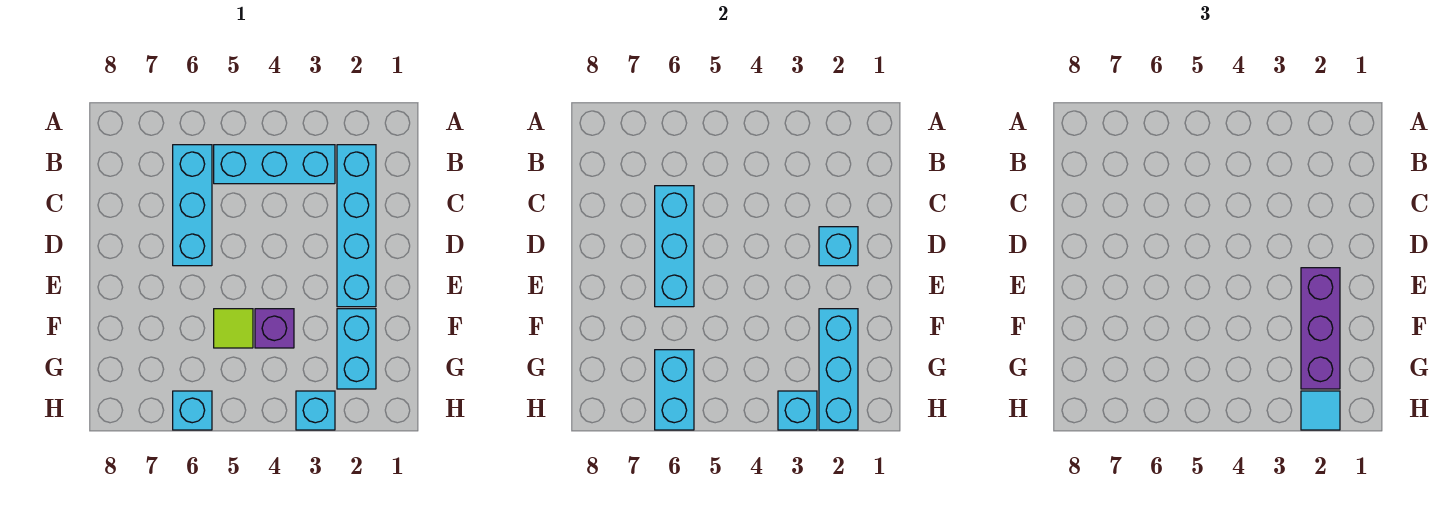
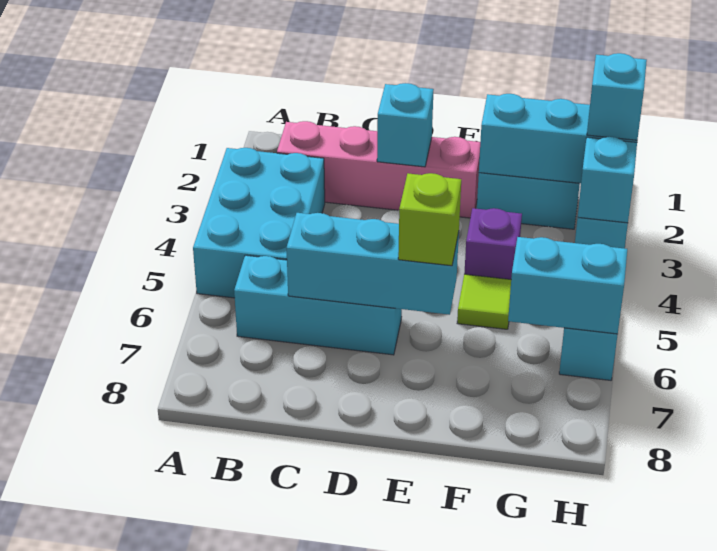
cyan brick B2:E2 level 1 -> pink brick B2:E2 level 1
cyan brick B3:B5 level 1 -> cyan brick A3:B5 level 1
purple brick E2:G2 level 3 -> none
none -> lime brick E6 level 3
cyan tile H2 level 3 -> cyan brick H2 level 3

